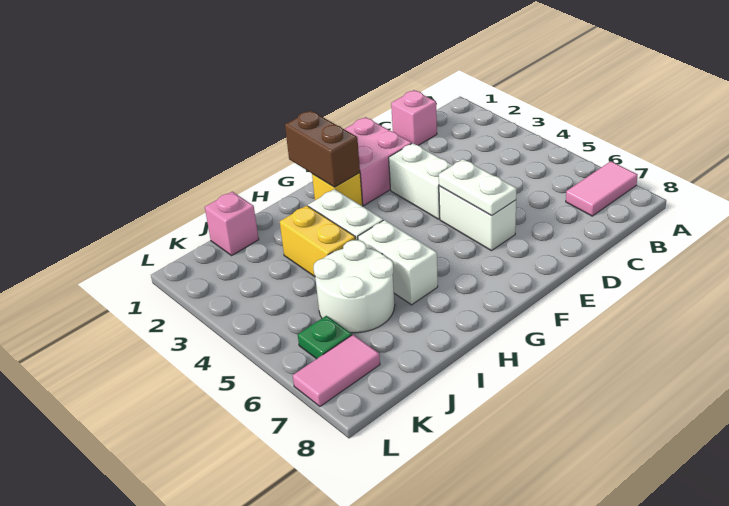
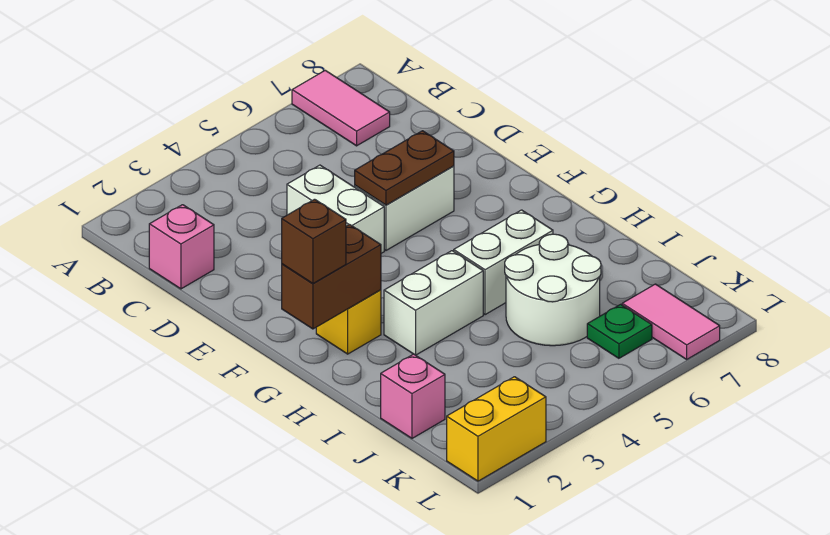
pink brick E1:F2 level 1 -> none
white brick E3:E4 level 1 -> white brick D4:E4 level 1
white plate E5:E6 level 2 -> brown plate E5:E6 level 2
none -> brown brick G1 level 3
yellow brick I3:I4 level 1 -> yellow brick L1:L2 level 1

